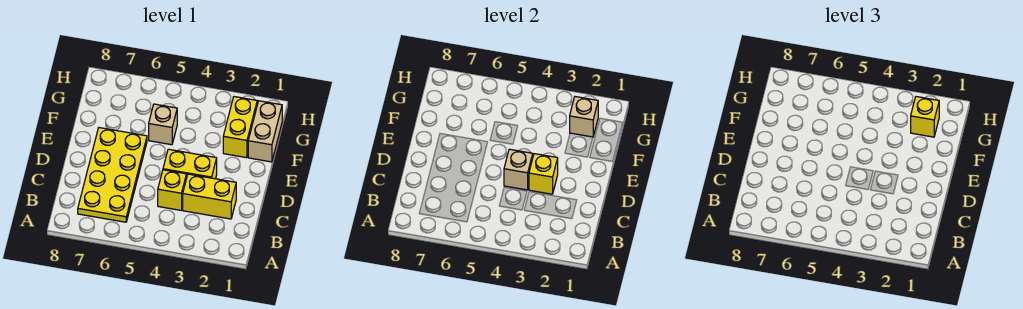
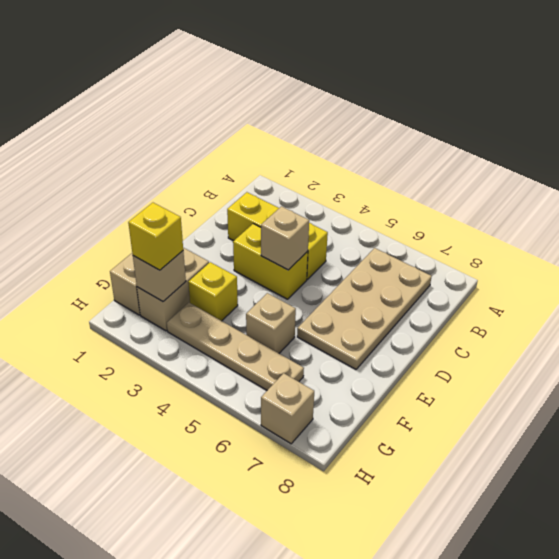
yellow plate B6:E7 level 1 -> tan plate B6:E7 level 1
yellow brick D3 level 2 -> yellow brick F3 level 1
yellow brick F2:G2 level 1 -> tan brick F2:G2 level 1
none -> tan plate G3:G6 level 1
none -> tan brick H7 level 1

